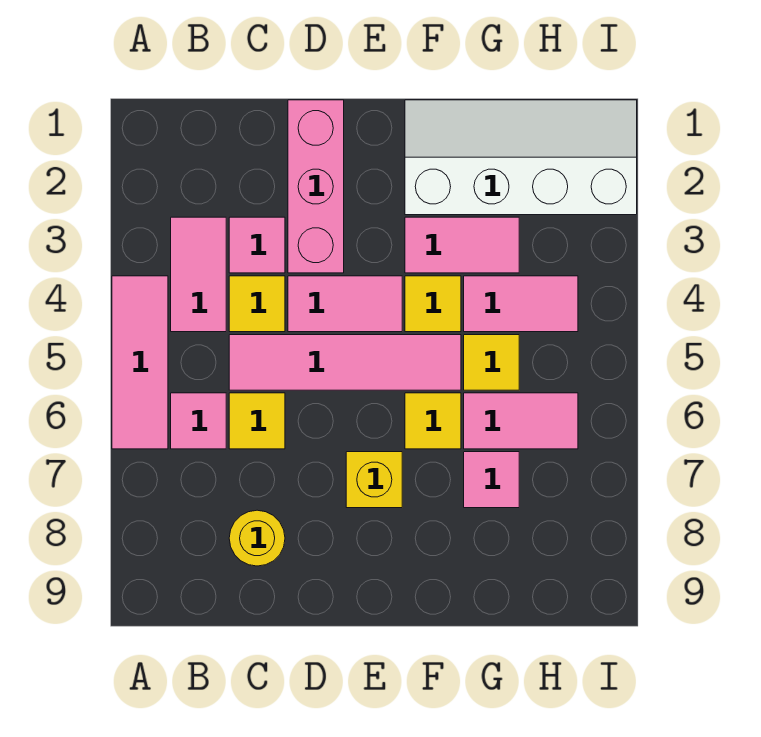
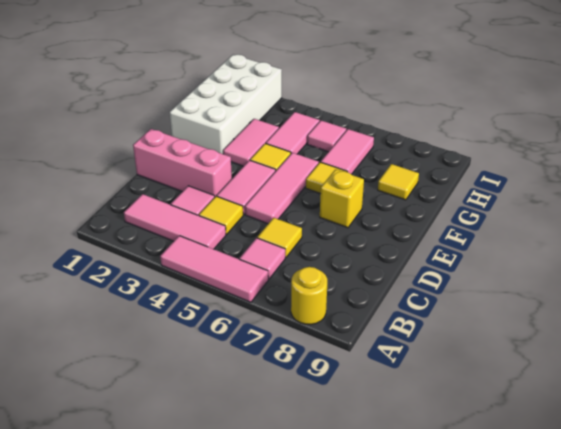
pink tile B3:B4 level 1 -> pink tile B2:B4 level 1
pink tile C5:F5 level 1 -> pink tile D5:F5 level 1
yellow round brick C8 level 1 -> yellow round brick A8 level 1
white slope F1:I2 level 1 top 2 -> white brick F1:I2 level 1
yellow tile G5 level 1 -> yellow tile G8 level 1
pink tile G7 level 1 -> pink tile H5 level 1

